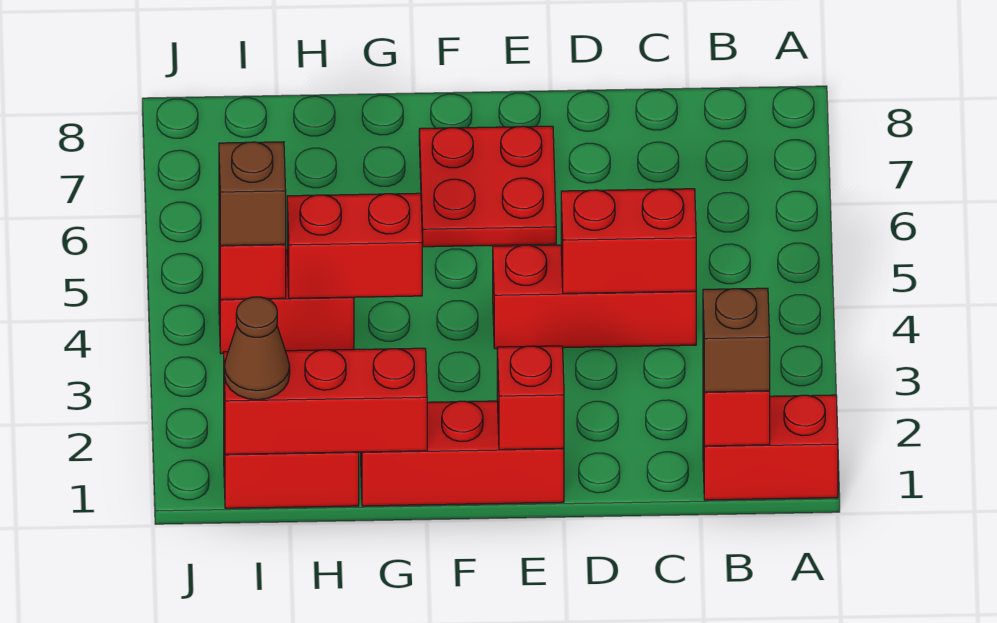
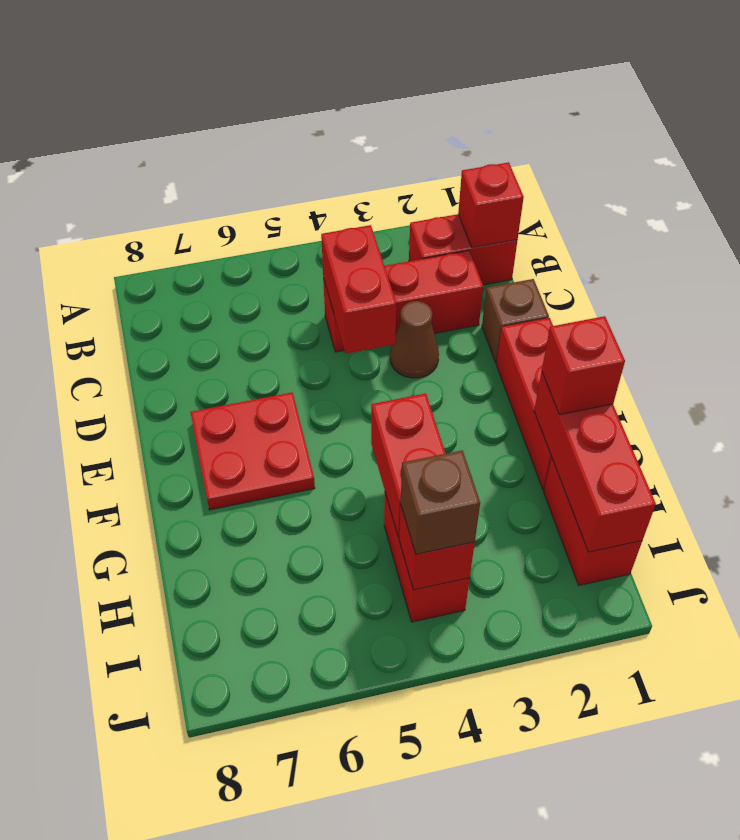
red brick A1:B1 level 1 -> red brick B1:B2 level 1
brown brick B1 level 3 -> brown brick D1 level 1
red brick C4:E4 level 1 -> red brick C2:C4 level 1
red brick E1 level 2 -> red brick G1 level 3
brown cone I1 level 3 -> brown cone D3 level 1

